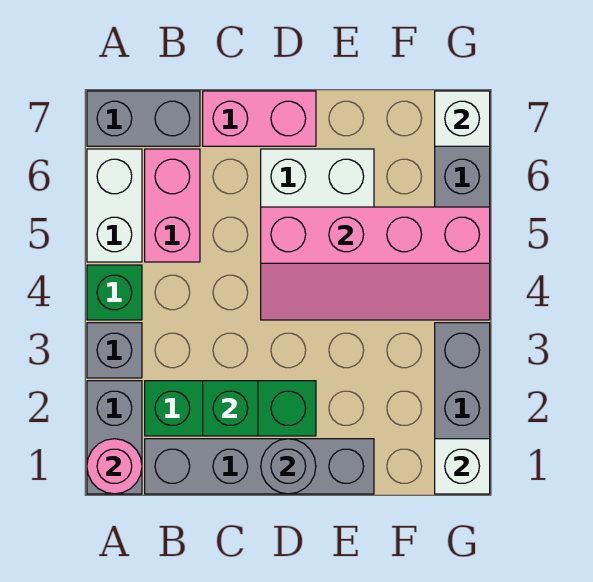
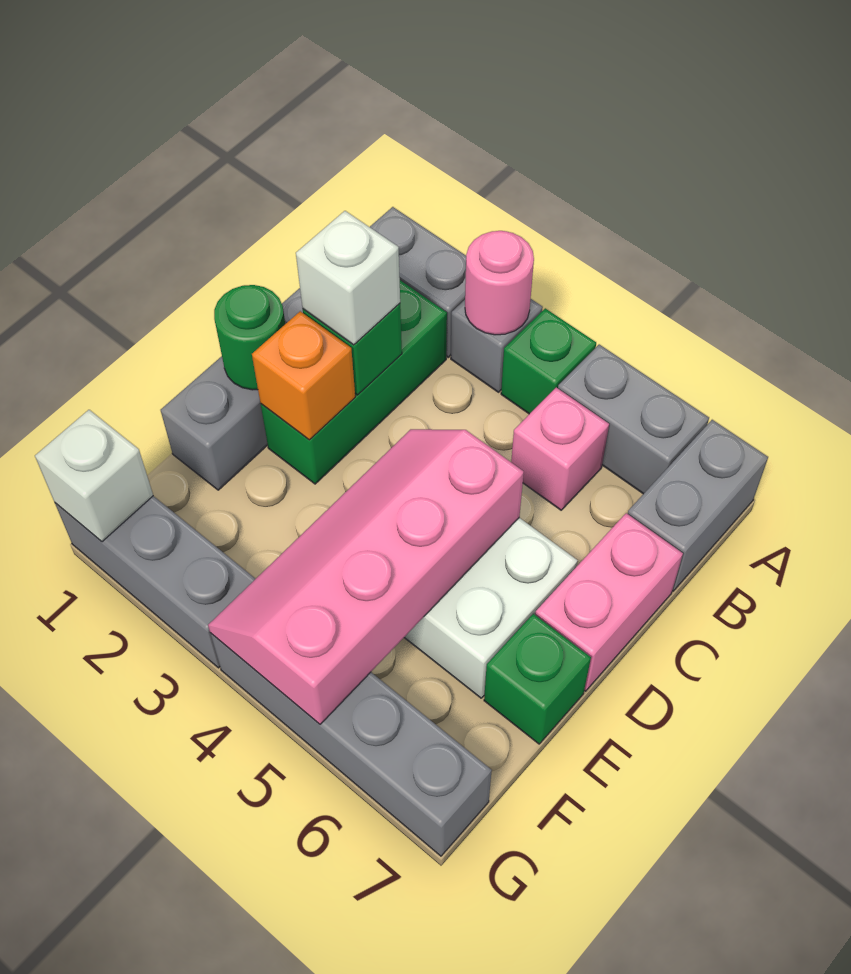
pink round brick A1 level 2 -> pink round brick A3 level 2
white brick A5:A6 level 1 -> grey brick A5:A6 level 1
pink brick B5:B6 level 1 -> pink brick B5 level 1
grey round brick D1 level 2 -> green round brick D1 level 2
none -> orange brick D2 level 2
none -> green brick E7 level 1
white brick G7 level 2 -> white brick C2 level 3

